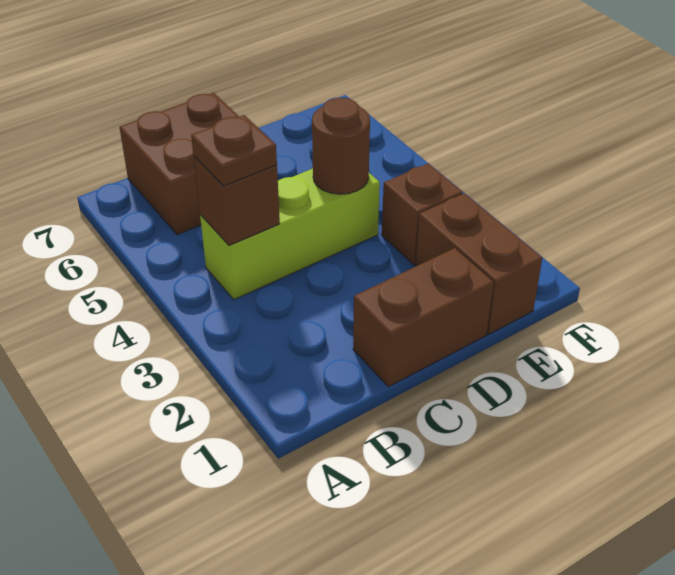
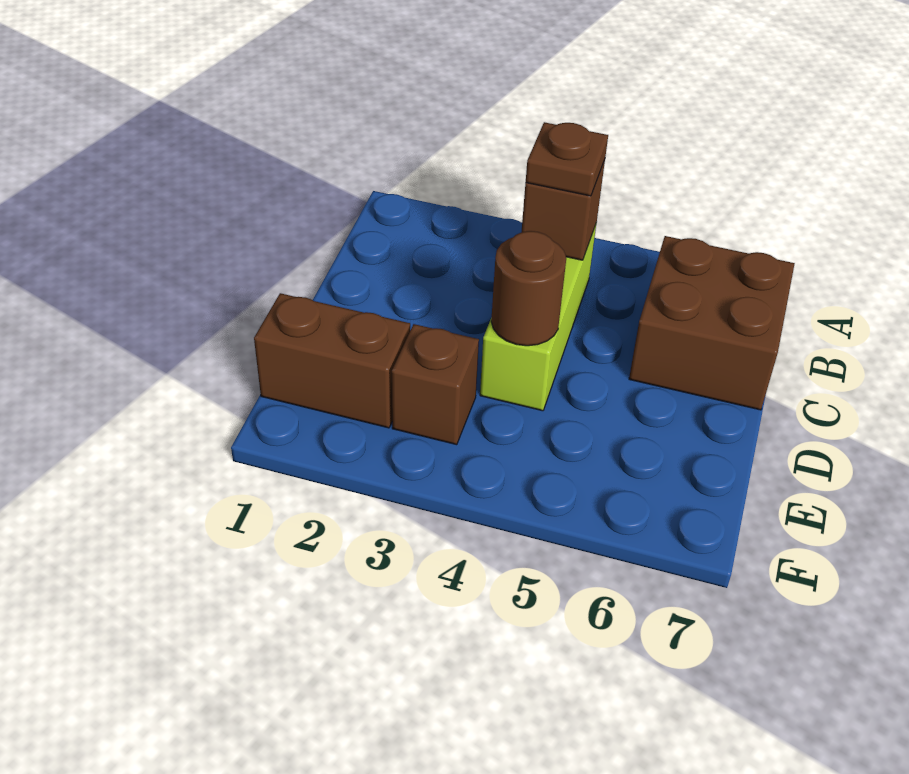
brown brick C1:D1 level 1 -> none

